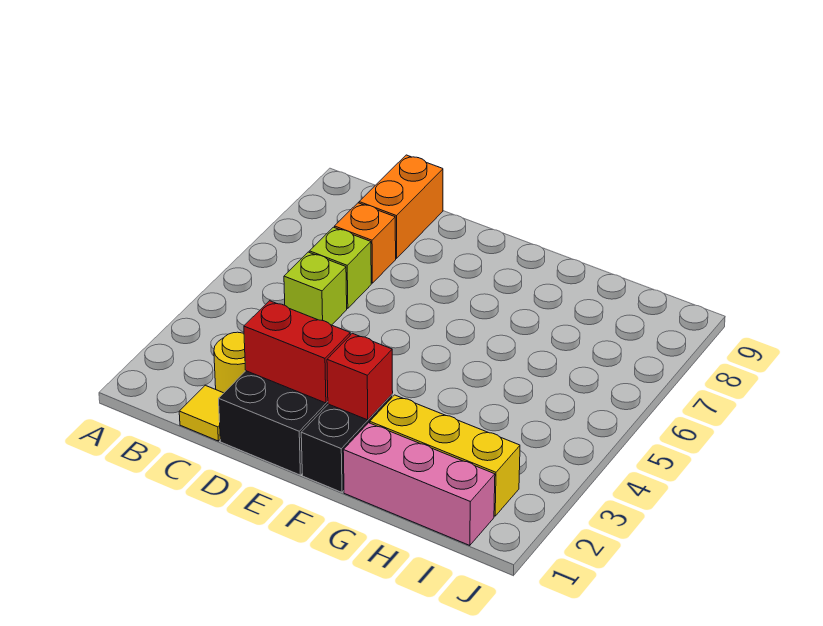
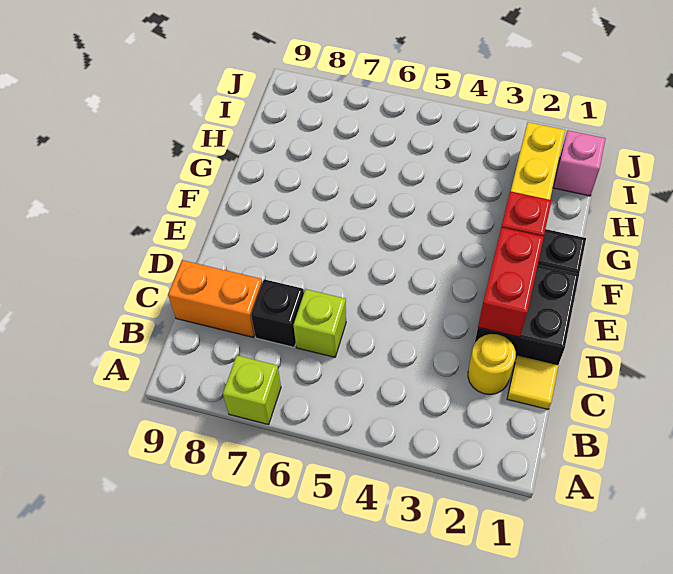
lime brick C5 level 1 -> lime brick A7 level 1
orange brick C7 level 1 -> black brick C7 level 1
pink brick G1:I1 level 1 -> pink brick I1 level 1

